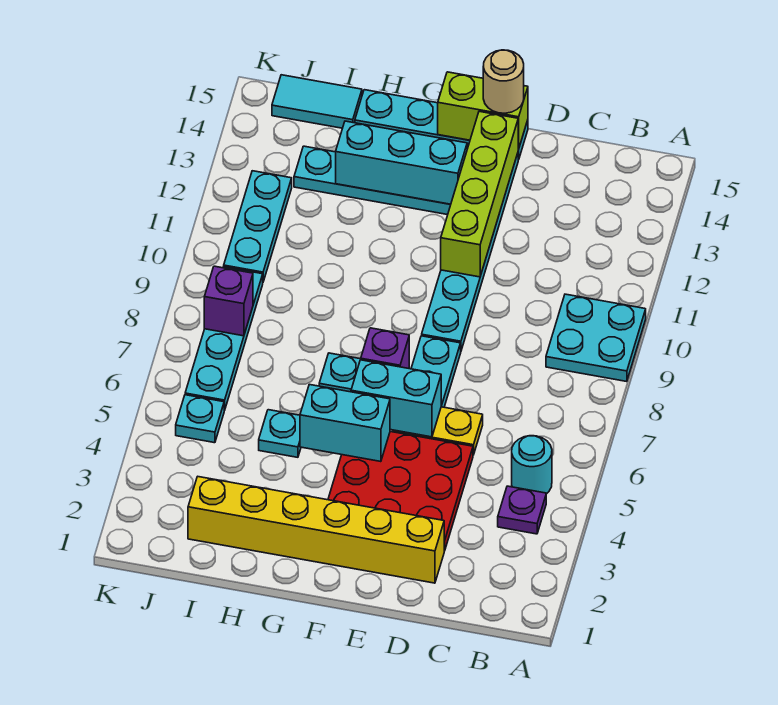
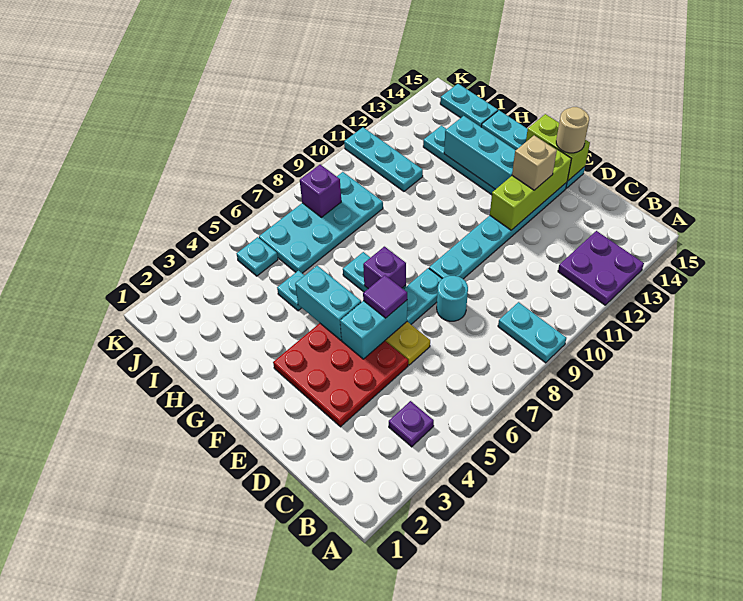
cyan plate A9:B10 level 1 -> cyan plate A9:B9 level 1
none -> purple plate A12:B13 level 1
cyan round brick B5 level 1 -> cyan round brick D8 level 1
yellow brick D2:I2 level 1 -> none
cyan brick E6:F6 level 2 -> cyan brick E5:E6 level 2
none -> purple tile E6 level 3
lime brick E11:E14 level 2 -> lime brick E12:E14 level 2
none -> tan brick E13 level 3
cyan tile I15:J15 level 1 -> cyan plate I15:J15 level 1
cyan plate J6:J9 level 1 -> cyan plate I6:J9 level 1
cyan plate J10:J12 level 1 -> cyan plate I11:K11 level 1

